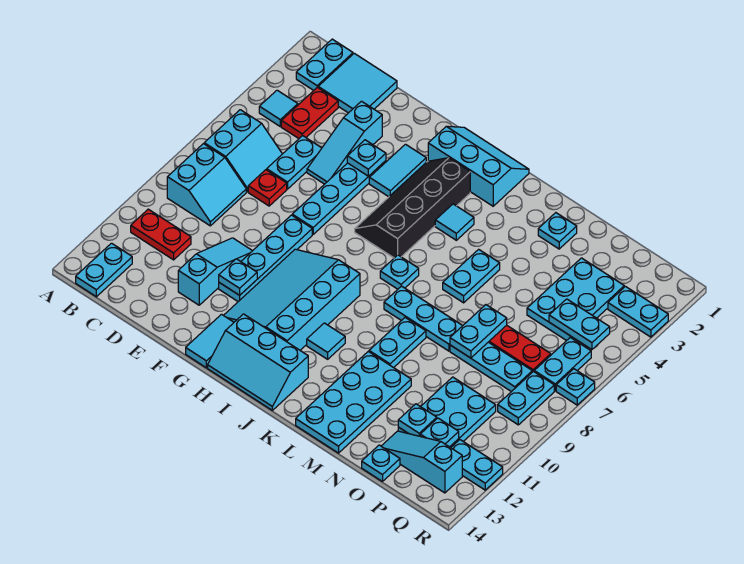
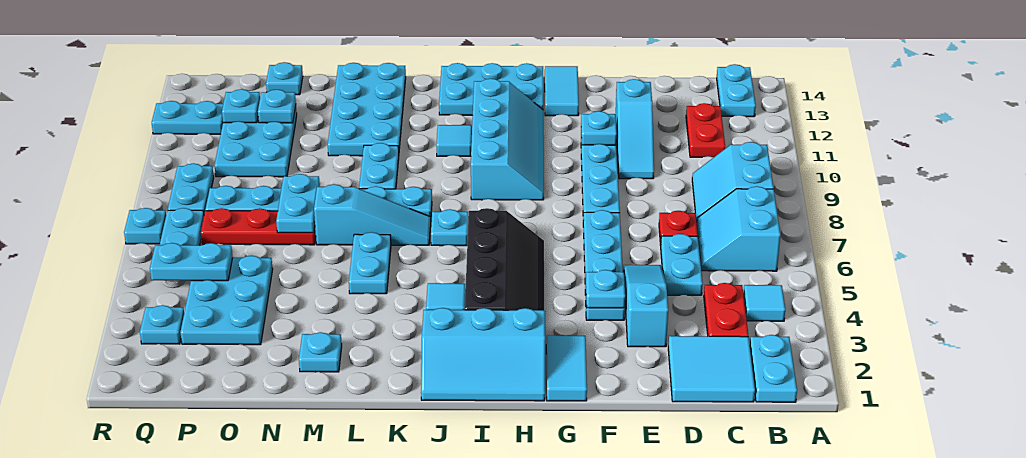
red plate B11:C11 level 1 -> red plate C11:C12 level 1
cyan tile G3:G4 level 1 -> cyan tile G1:G2 level 1
cyan slope G9:I12 level 1 top I -> cyan slope H9:I12 level 1 top I
cyan slope H13:J14 level 1 top 13 -> cyan plate H13:J14 level 1
cyan slope O13:Q13 level 1 top Q -> cyan slope K7:M7 level 1 top M
cyan plate Q3:R3 level 1 -> cyan plate Q3 level 1

